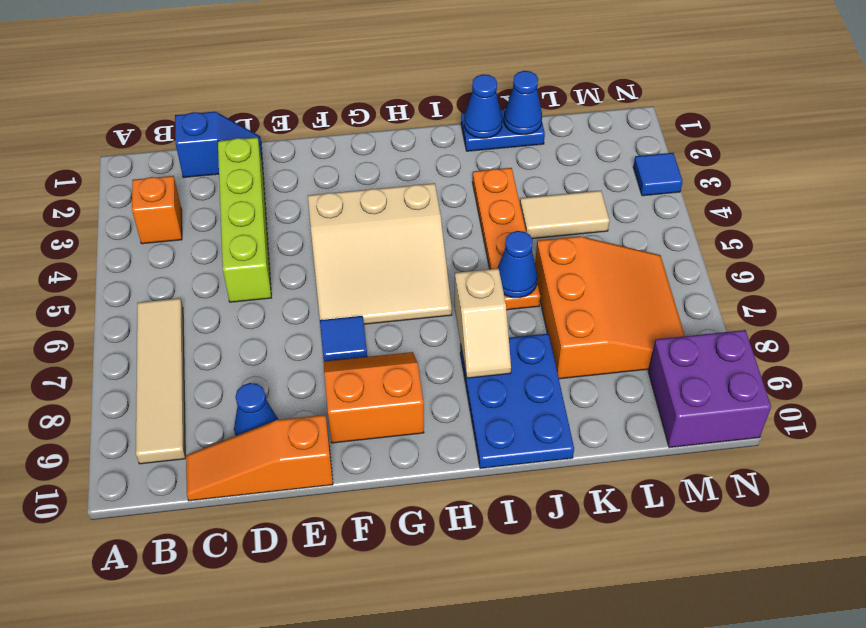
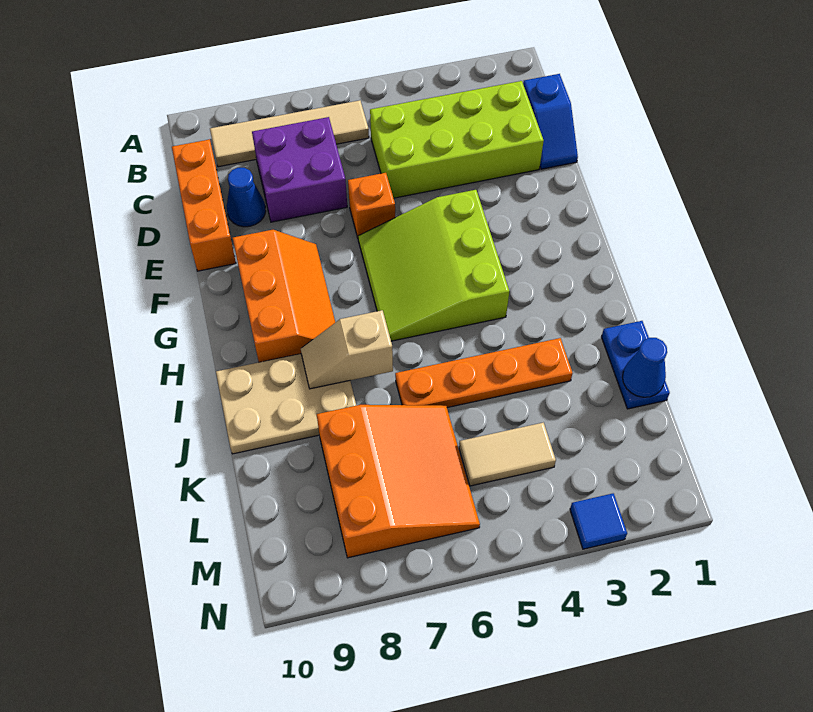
orange brick B3 level 1 -> orange brick E6 level 1
orange slope C10:E10 level 1 top E -> orange brick C10:E10 level 1
lime brick D2:D5 level 1 -> lime brick C2:D5 level 1
tan slope F4:H6 level 1 top 4 -> lime slope F4:H6 level 1 top 4
blue tile F7 level 1 -> none
orange slope F8:G9 level 1 top 9 -> orange slope F8:H9 level 1 top 9
blue plate I8:J10 level 1 -> tan plate I8:J10 level 1
blue cone J1 level 2 -> none
blue cone J6 level 2 -> none
tan tile K4:L4 level 1 -> tan tile L4:L5 level 1
orange slope K6:M8 level 1 top K -> orange slope K6:M8 level 1 top 8
purple brick M9:N10 level 1 -> purple brick C7:D8 level 1

